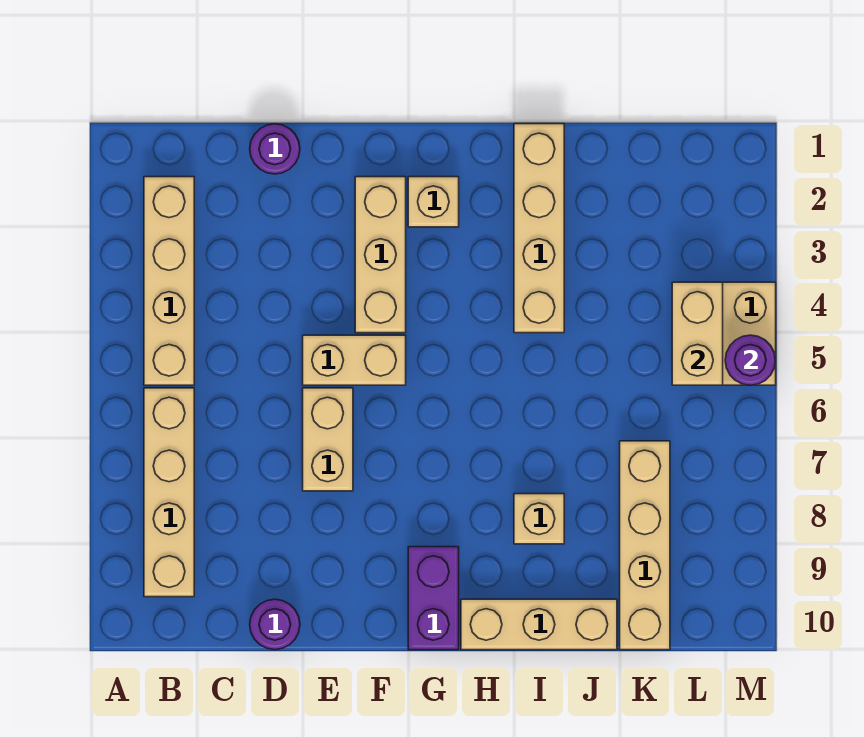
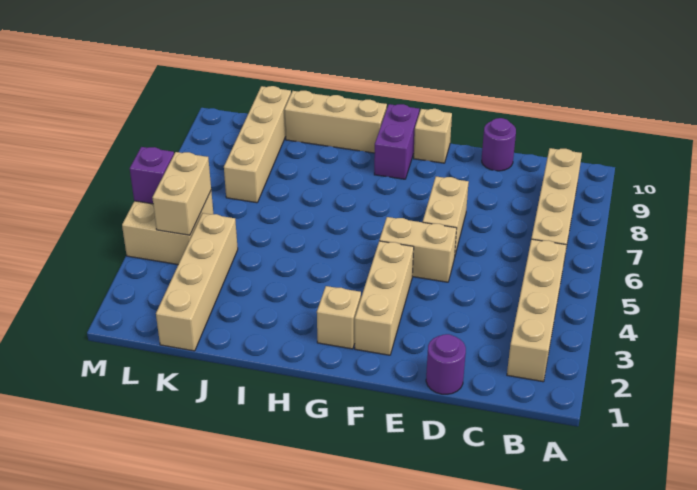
tan brick I1:I4 level 1 -> tan brick K1:K4 level 1
tan brick I8 level 1 -> tan brick F10 level 1
purple round brick M5 level 2 -> purple brick M5 level 2

